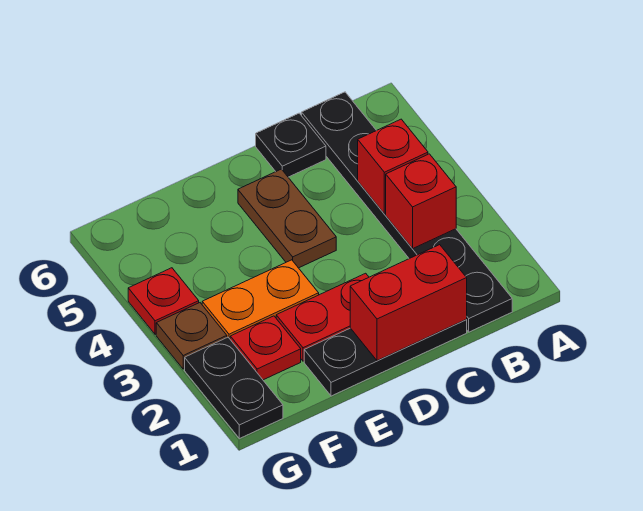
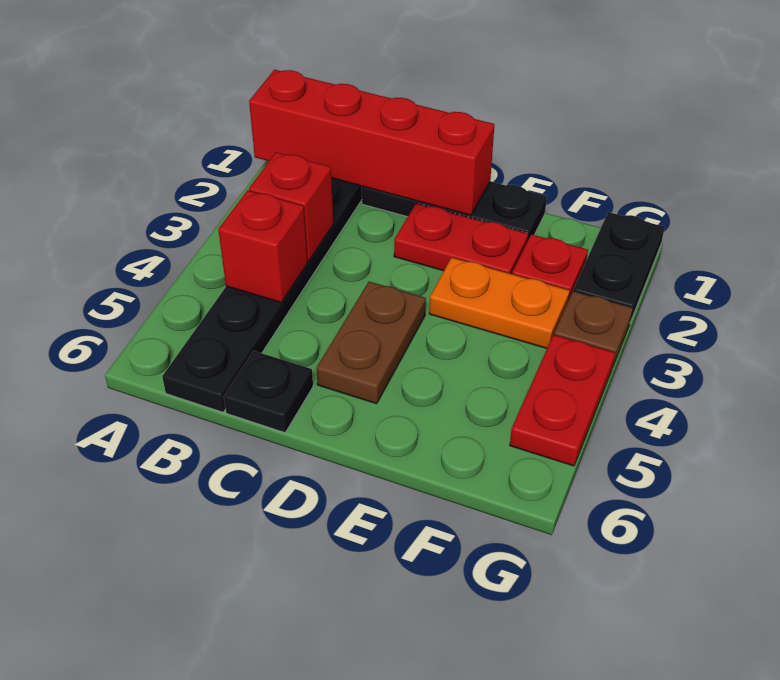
red brick C1:D1 level 2 -> red brick A1:D1 level 2
red plate G4 level 1 -> red plate G4:G5 level 1

